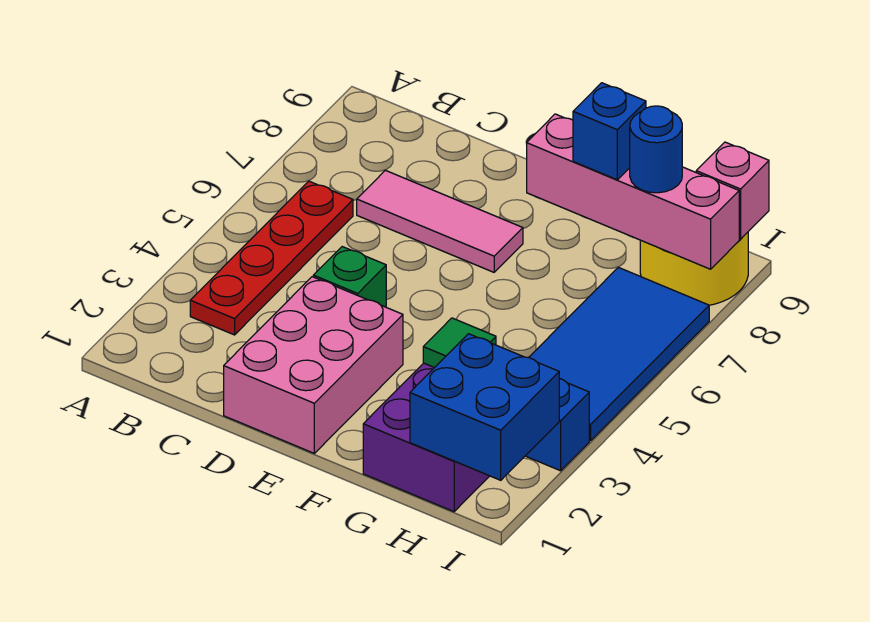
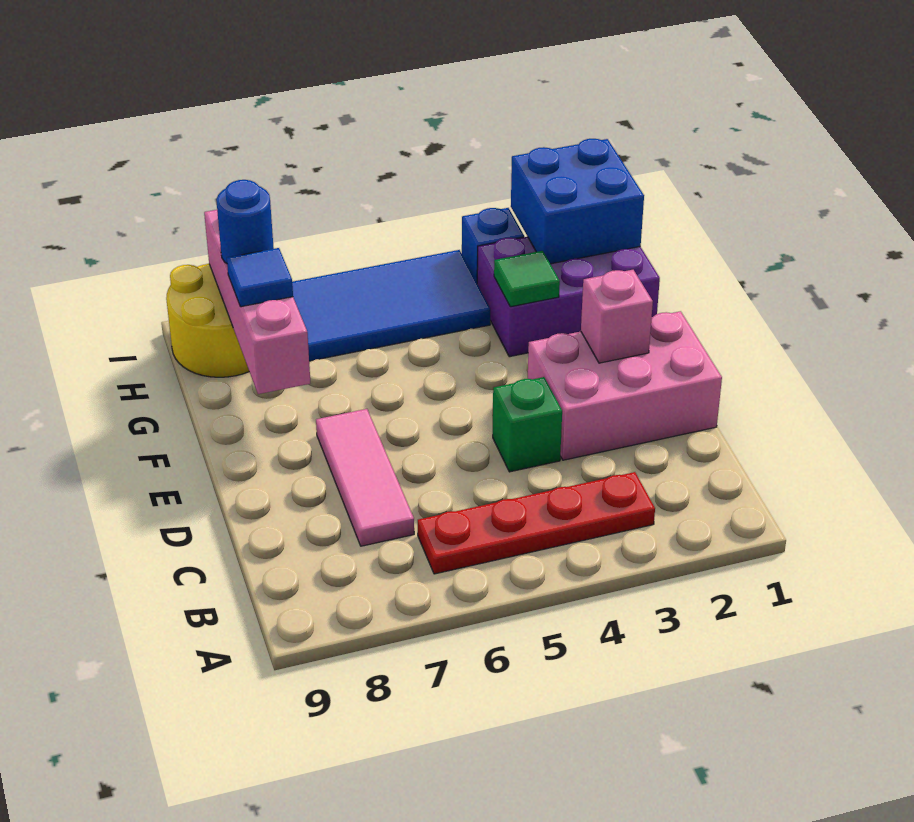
blue brick G8 level 3 -> blue tile G8 level 3
pink brick I9 level 2 -> pink brick E2 level 2

